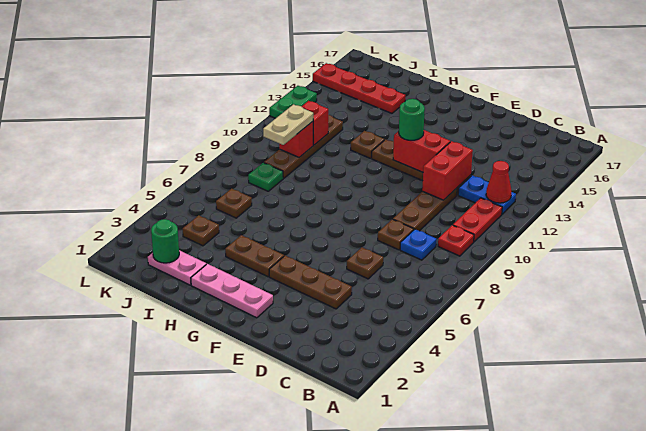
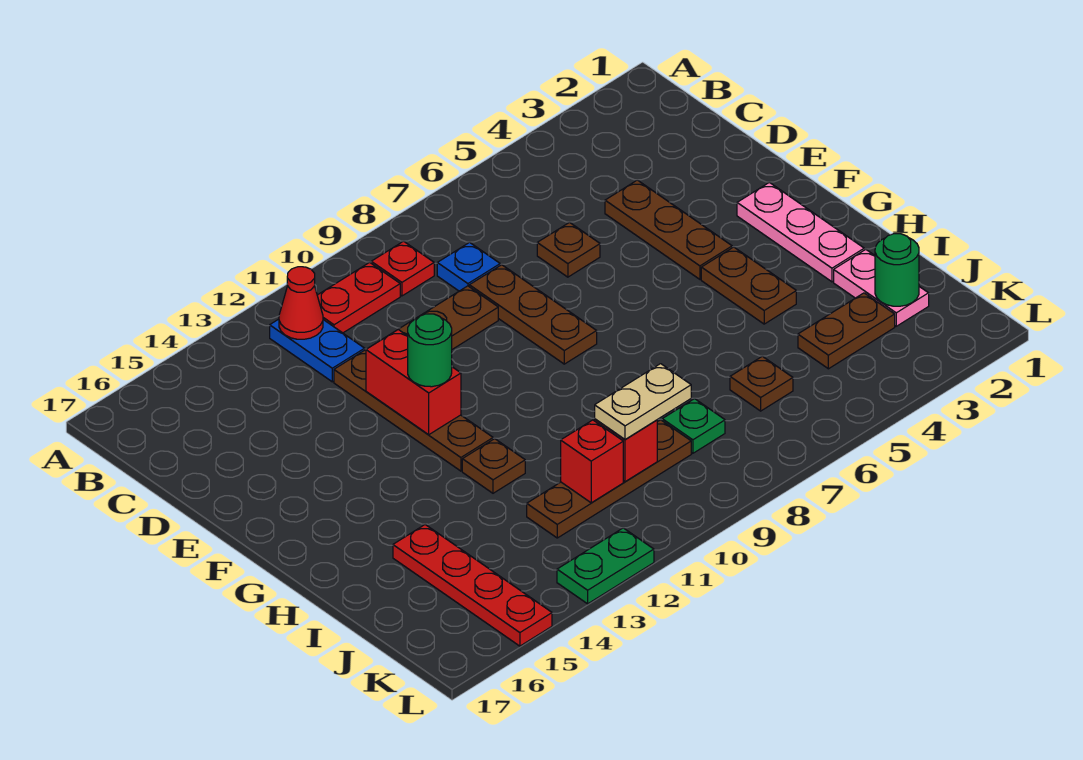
brown plate D8 level 1 -> brown plate D8:F8 level 1
red brick D11:D12 level 2 -> none
brown plate J4 level 1 -> brown plate J3:J4 level 1

